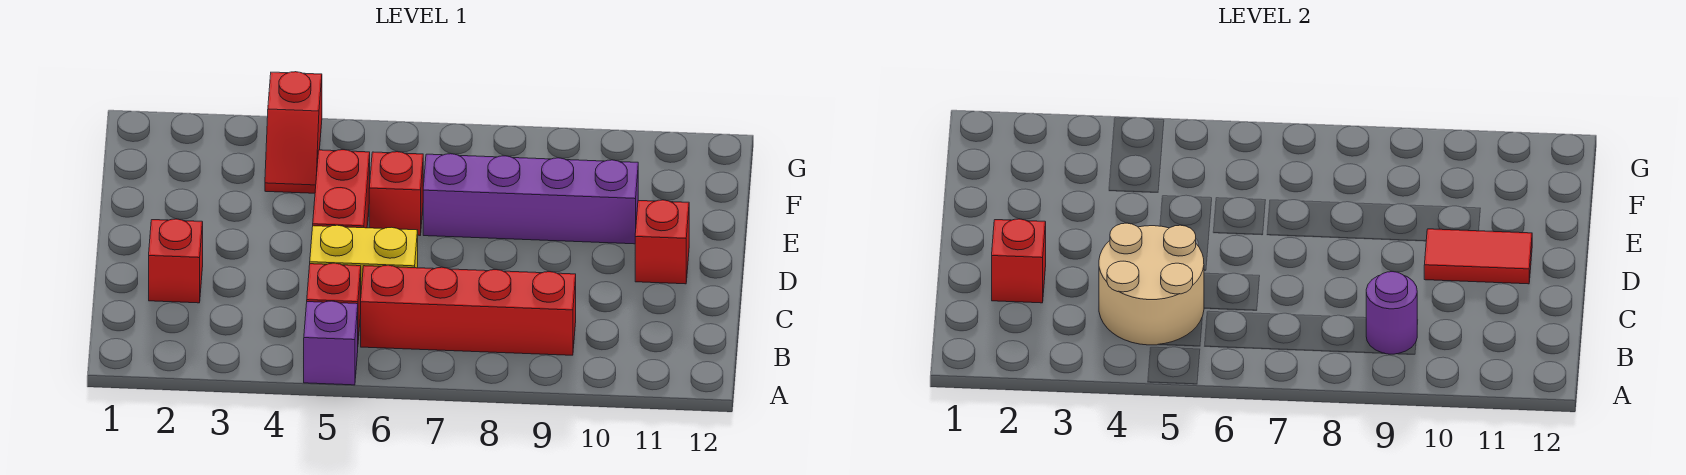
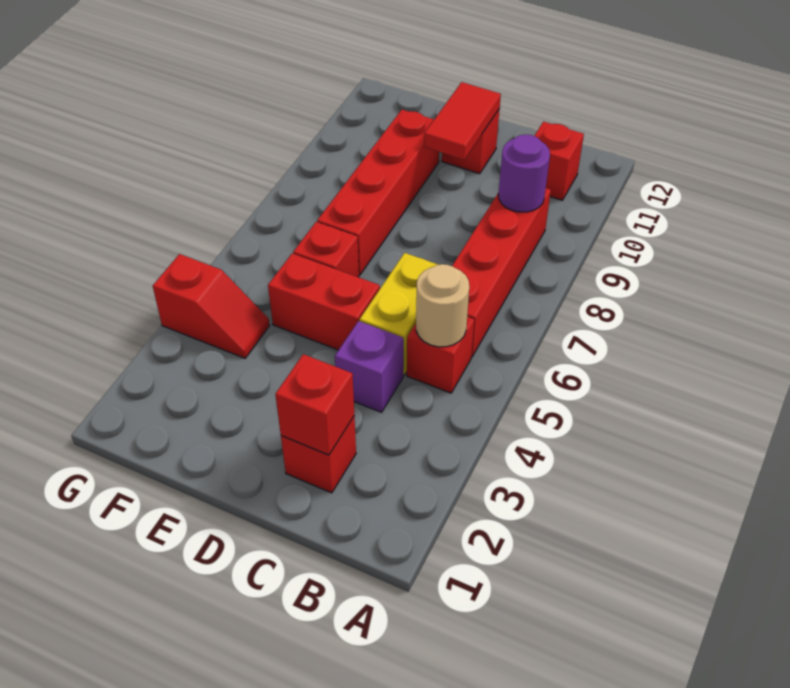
purple brick A5 level 1 -> purple brick C4 level 1
tan round brick B4:C5 level 2 -> tan round brick B5 level 2
none -> red brick B11 level 1
purple brick E7:E10 level 1 -> red brick E7:E10 level 1

